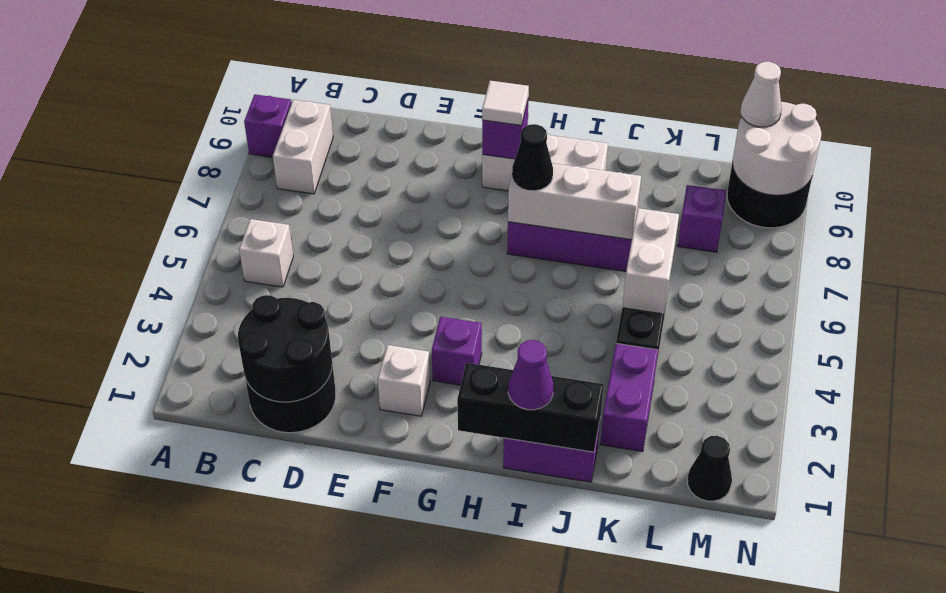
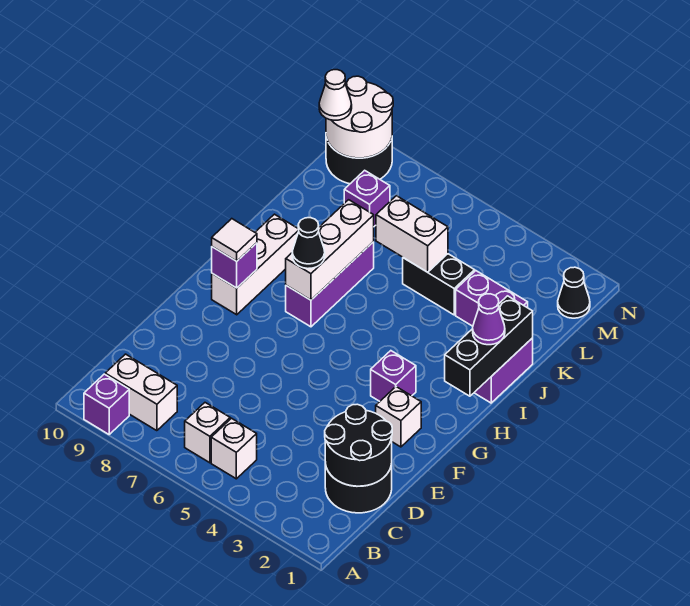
none -> white brick B6 level 1

